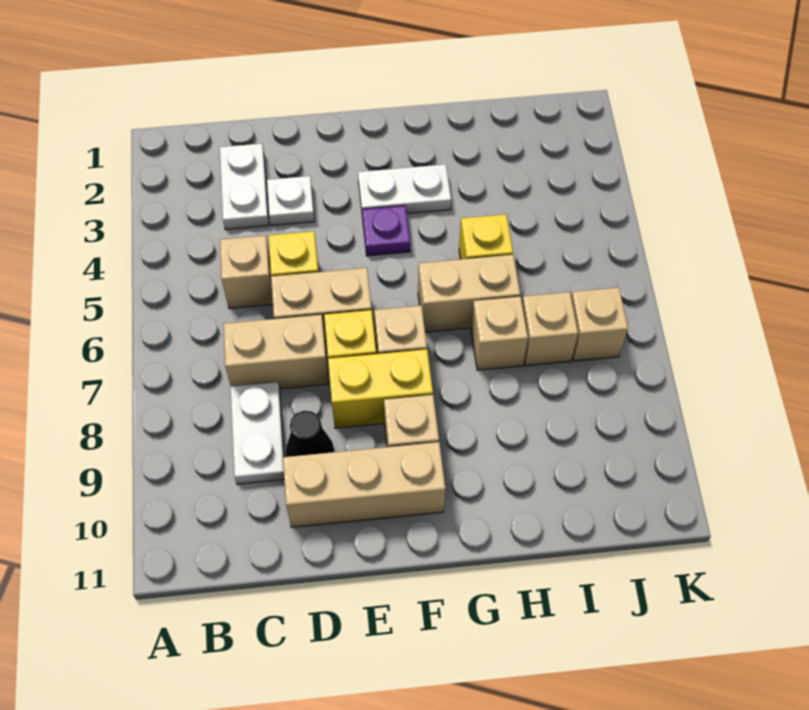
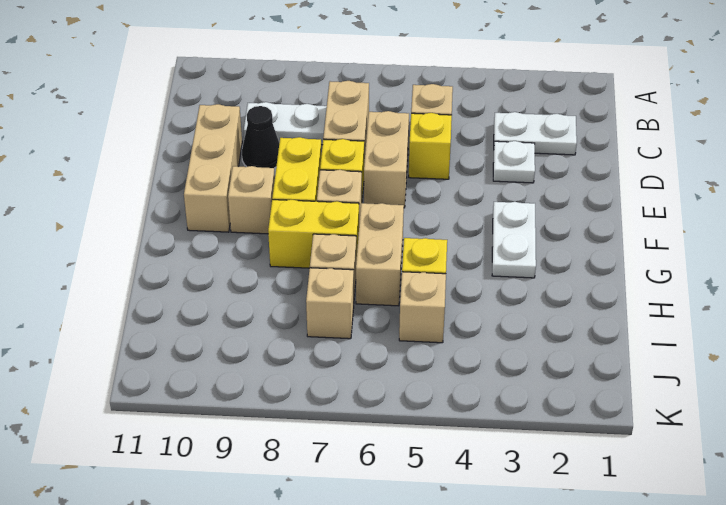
purple plate F4 level 1 -> none
none -> yellow brick G7:G8 level 1
tan brick J7 level 1 -> tan brick I5 level 1

